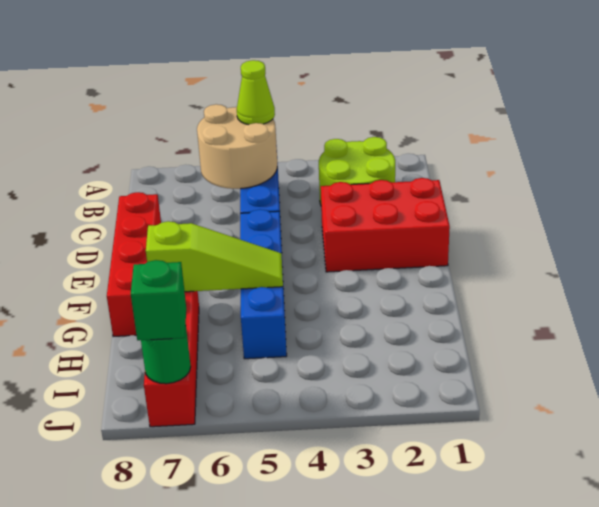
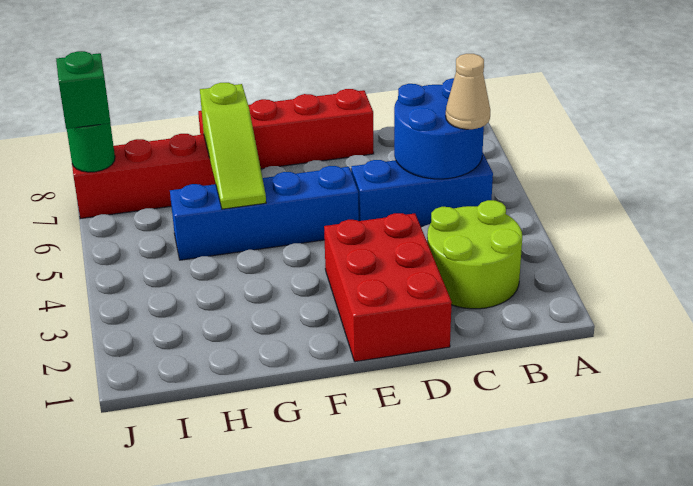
tan round brick B5:C6 level 2 -> blue round brick B5:C6 level 2
lime cone B5 level 3 -> tan cone B5 level 3

